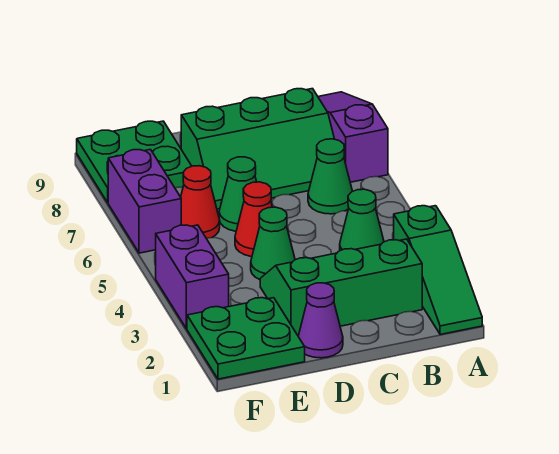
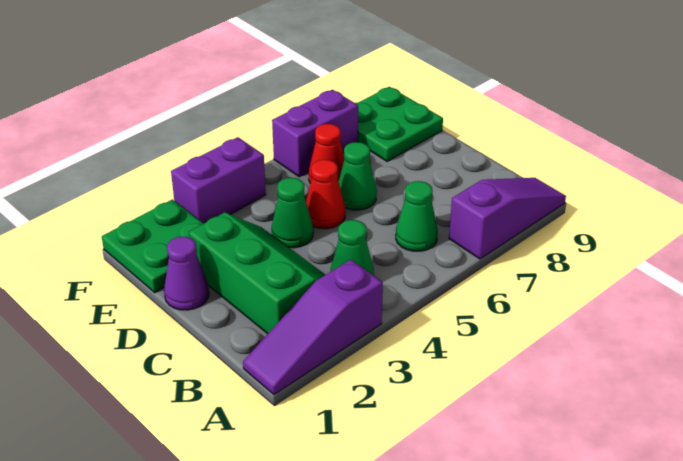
green slope A1:A3 level 1 top 3 -> purple slope A1:A3 level 1 top 3
green slope B7:D8 level 1 top 8 -> none

